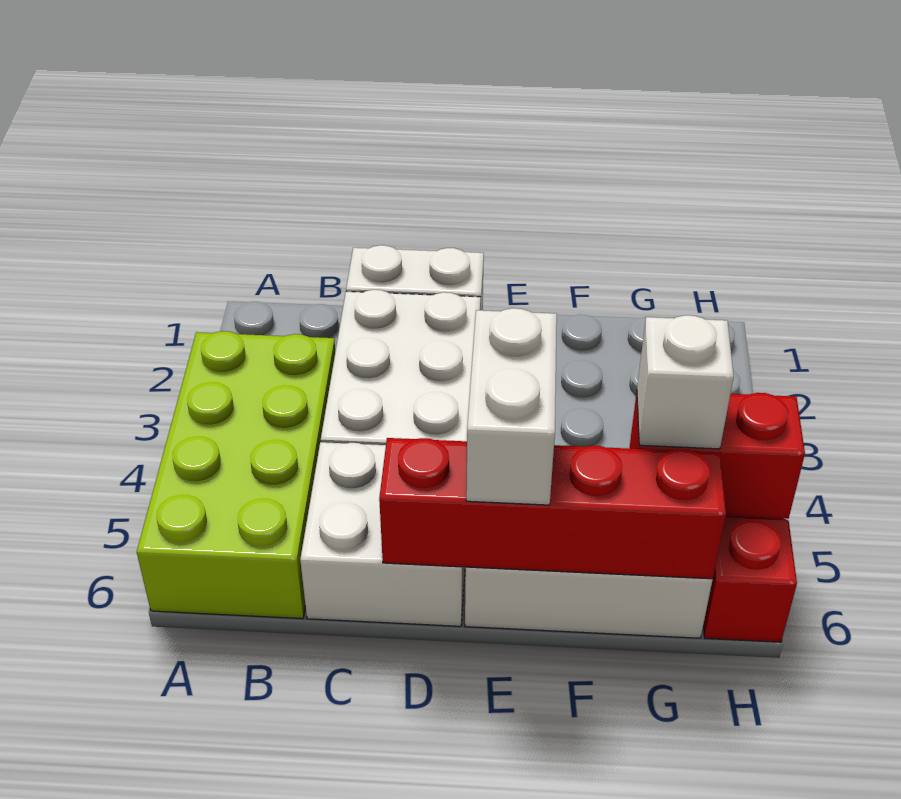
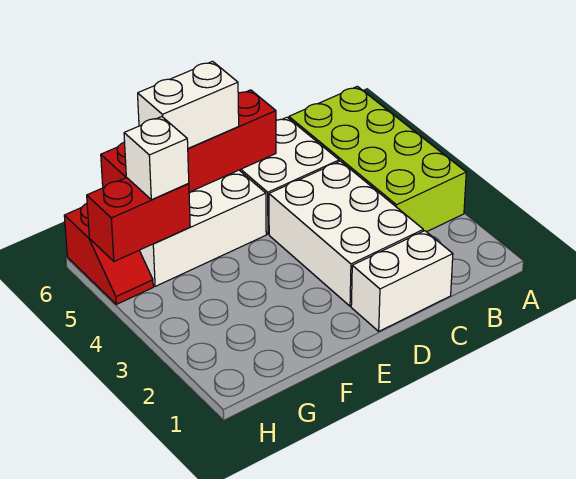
white brick E5:E6 level 3 -> white brick E6:F6 level 3

